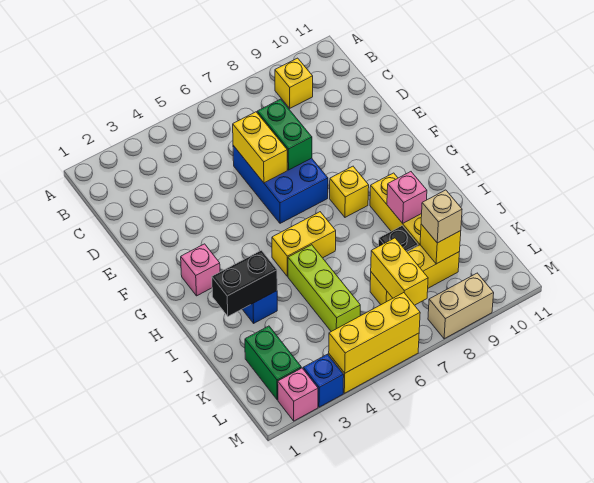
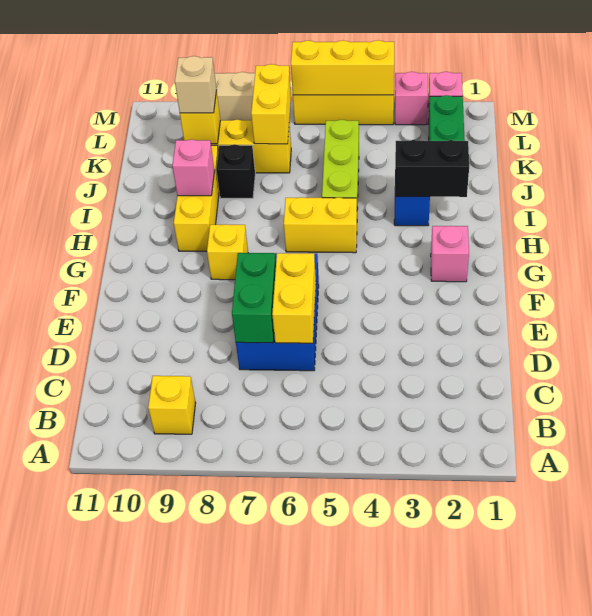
blue brick M3 level 1 -> pink brick M3 level 1

